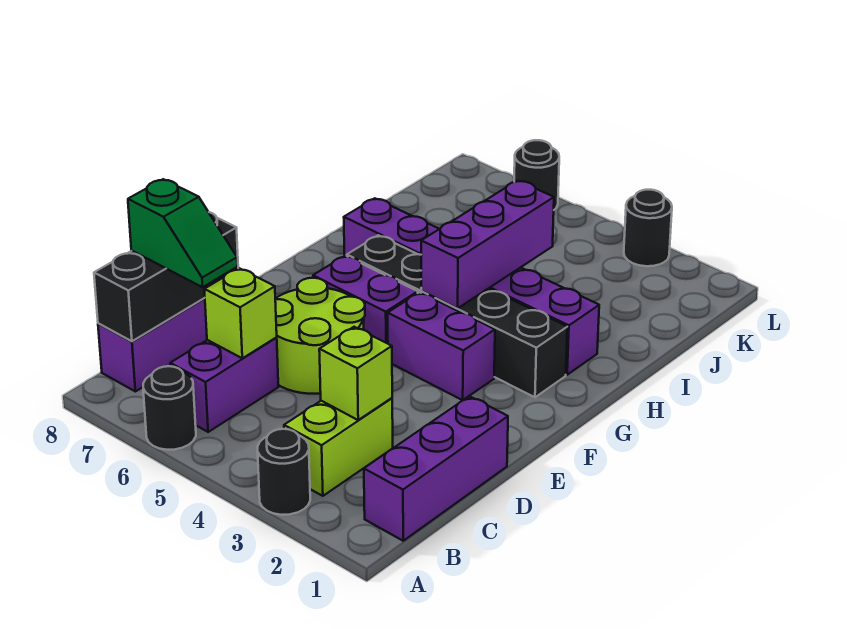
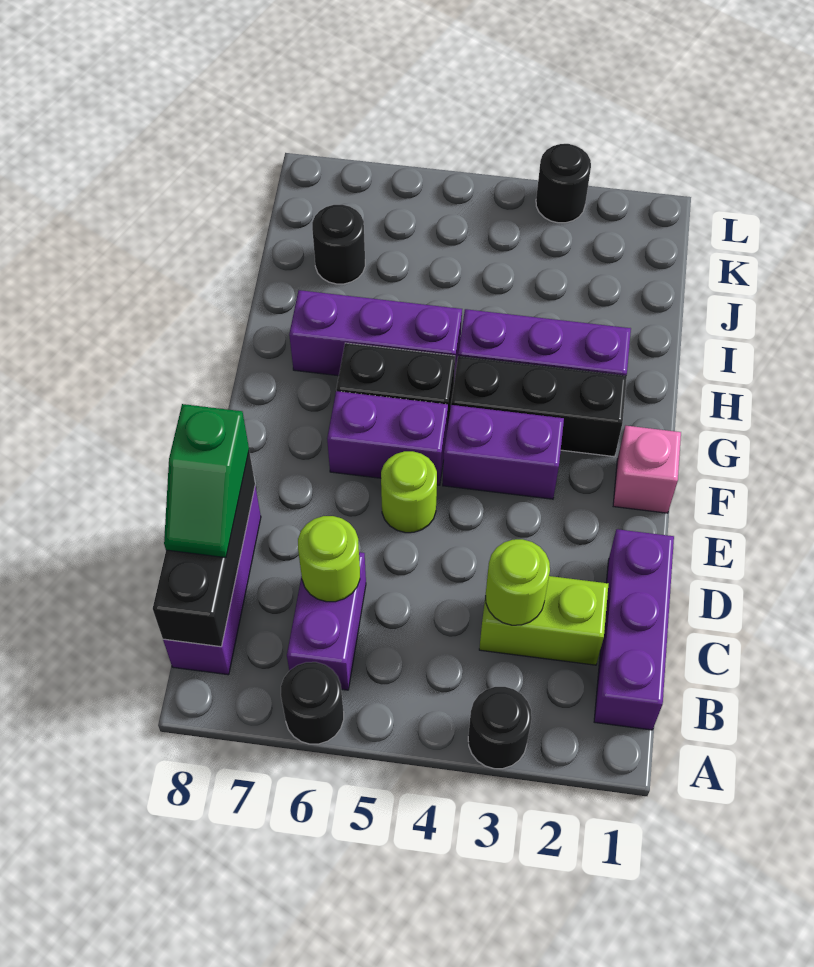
lime brick B3:C3 level 1 -> lime brick C2:C3 level 1
lime brick C3 level 2 -> lime round brick C3 level 2
lime brick C6 level 2 -> lime round brick C6 level 2
green slope C7:C8 level 3 top 8 -> green slope C8:D8 level 3 top D
lime round brick D5:E6 level 1 -> lime round brick E5 level 1
none -> pink brick F1 level 1
purple brick G4:I4 level 2 -> none
black round brick L6 level 1 -> black round brick J7 level 1

